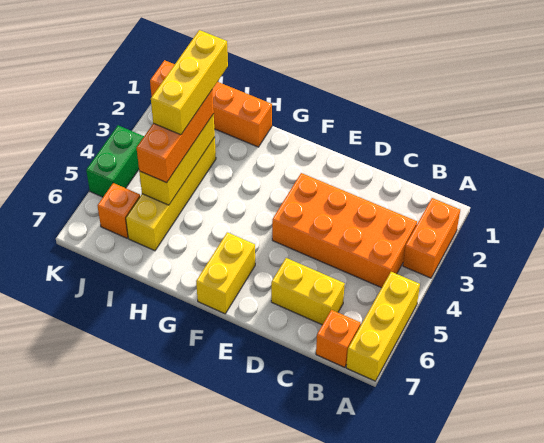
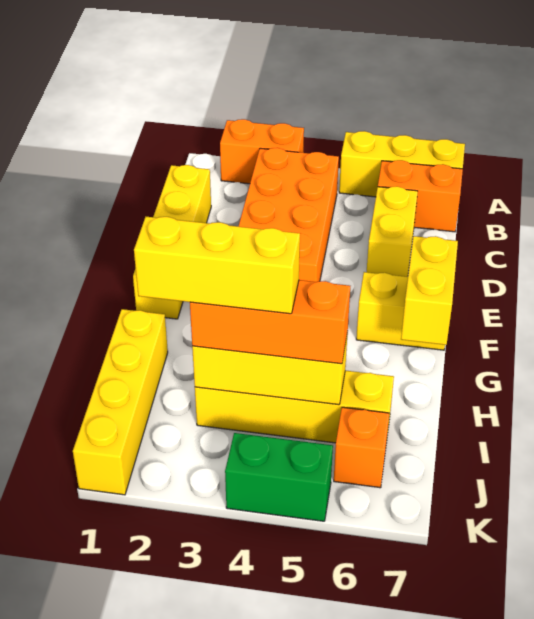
orange brick B7 level 1 -> orange brick B6:B7 level 1
none -> yellow brick C1:F1 level 1
none -> yellow brick F7:G7 level 2
orange brick H1:K1 level 1 -> yellow brick H1:K1 level 1

